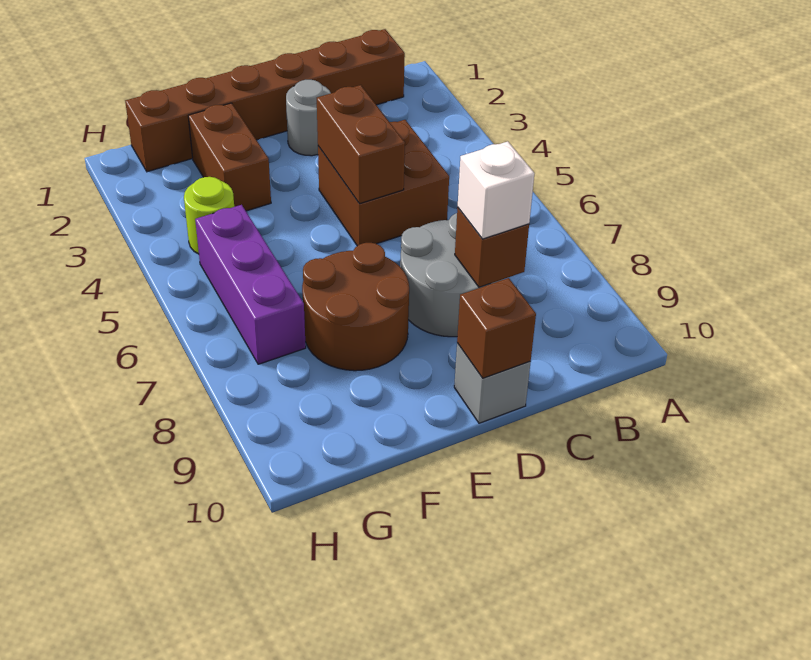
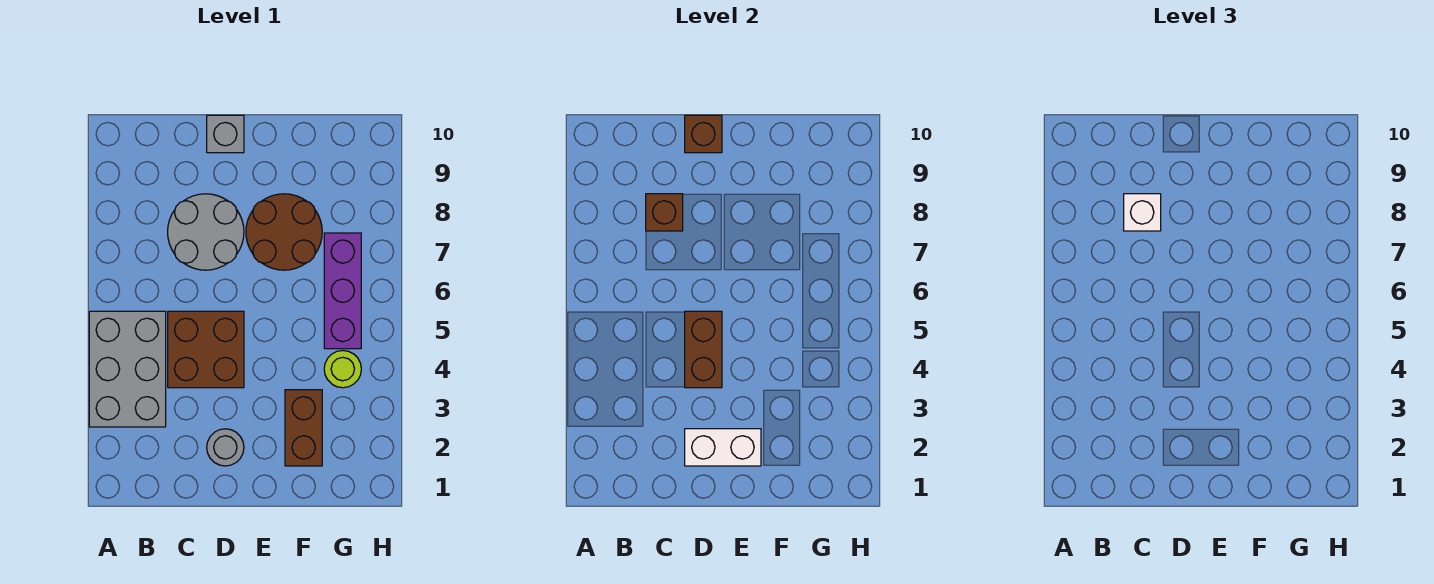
none -> grey brick A3:B5 level 1
brown brick B1:G1 level 1 -> none
none -> white brick D2:E2 level 2

